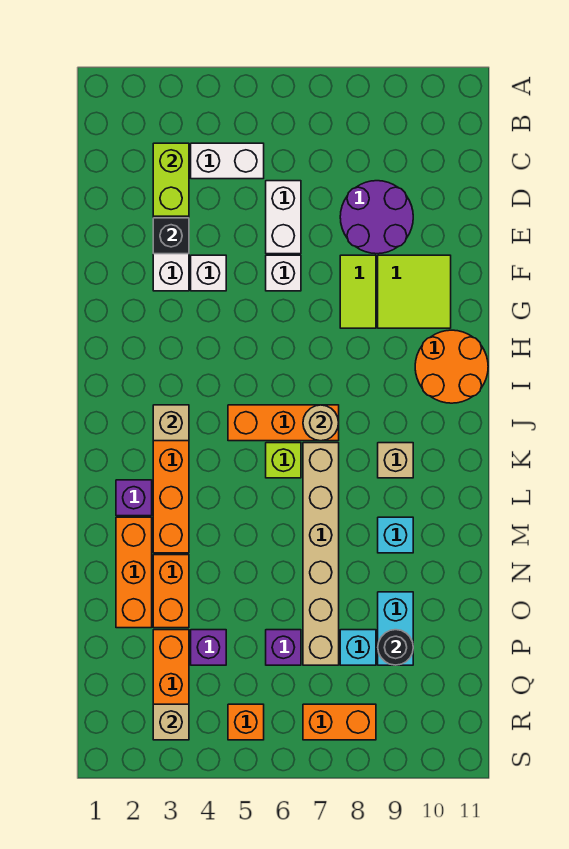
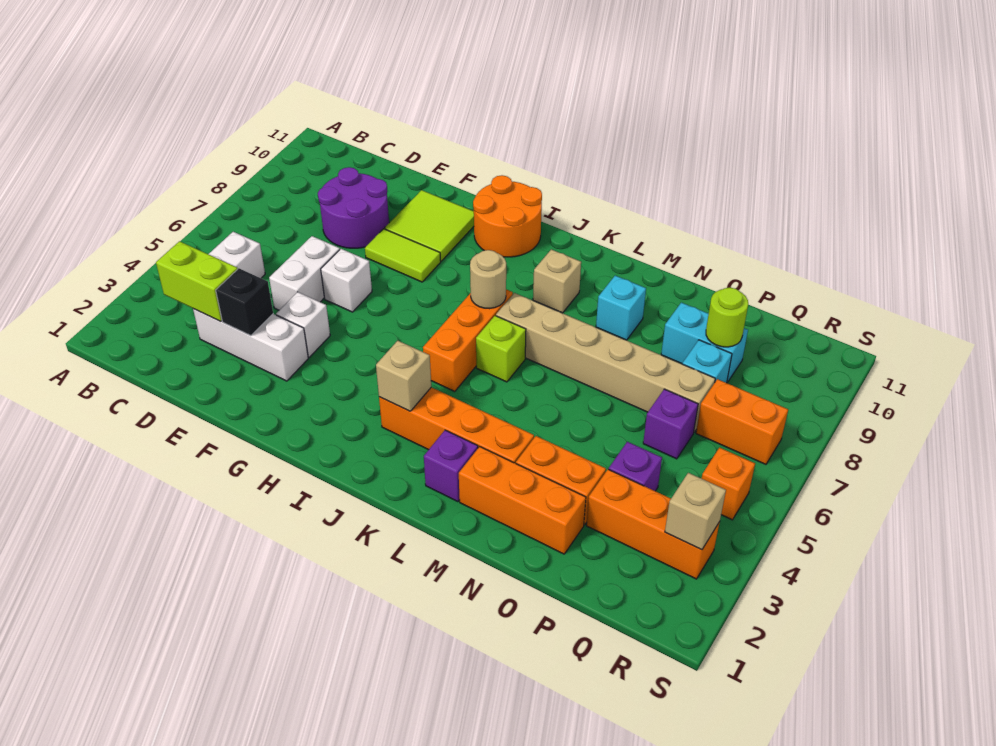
white brick D6:E6 level 1 -> white brick E5:E6 level 1
black round brick P9 level 2 -> lime round brick P9 level 2
orange brick R7:R8 level 1 -> orange brick Q7:R7 level 1

